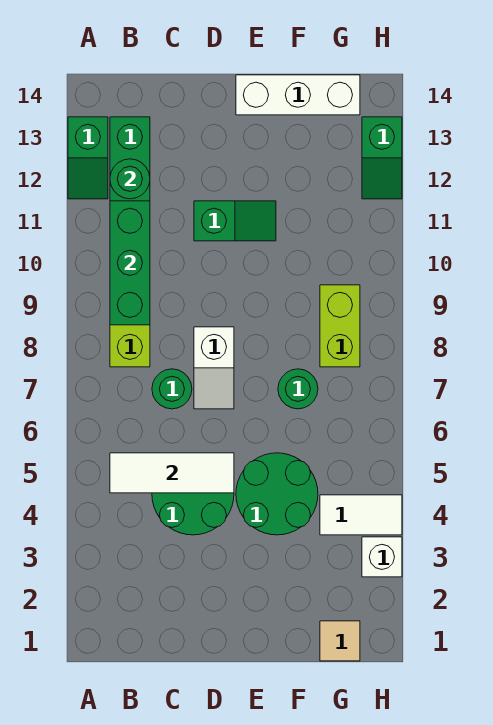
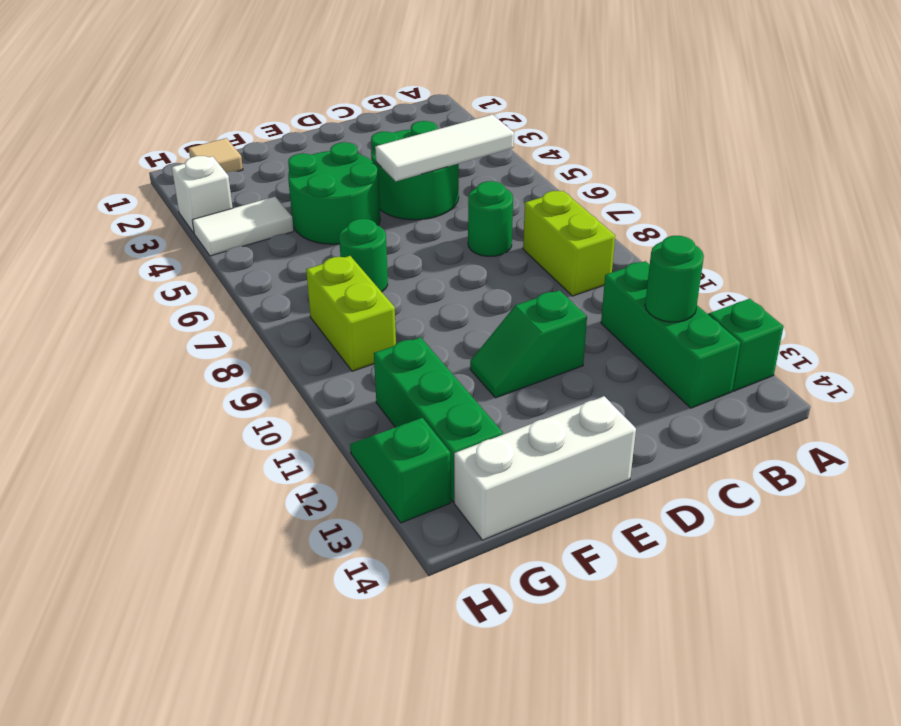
green brick B9:B11 level 2 -> green brick G11:G13 level 1
white slope D7:D8 level 1 top 8 -> none

